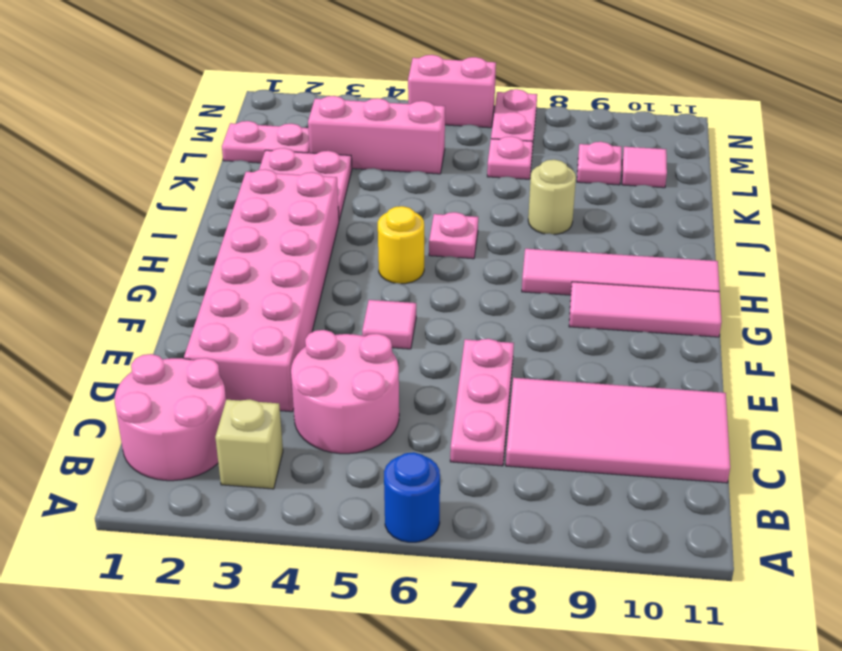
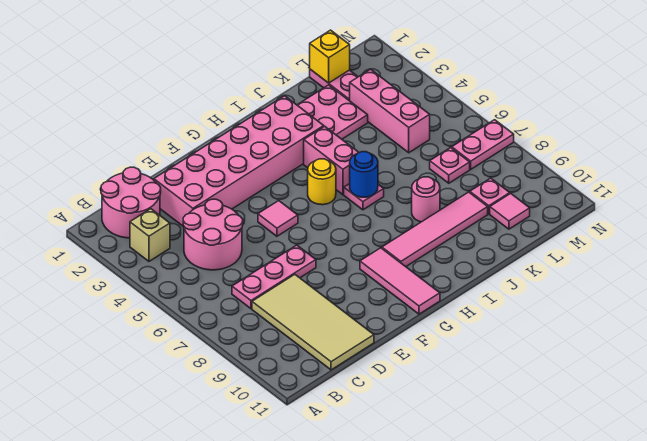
blue round brick A6 level 1 -> blue round brick I6 level 2
pink tile C8:D11 level 1 -> tan tile C8:D11 level 1
pink tile H8:H11 level 1 -> pink tile H9:K9 level 1
tan round brick J8 level 1 -> pink round brick J8 level 1
none -> yellow brick L1 level 2
pink brick N5:N6 level 1 -> pink brick I4:I5 level 1

